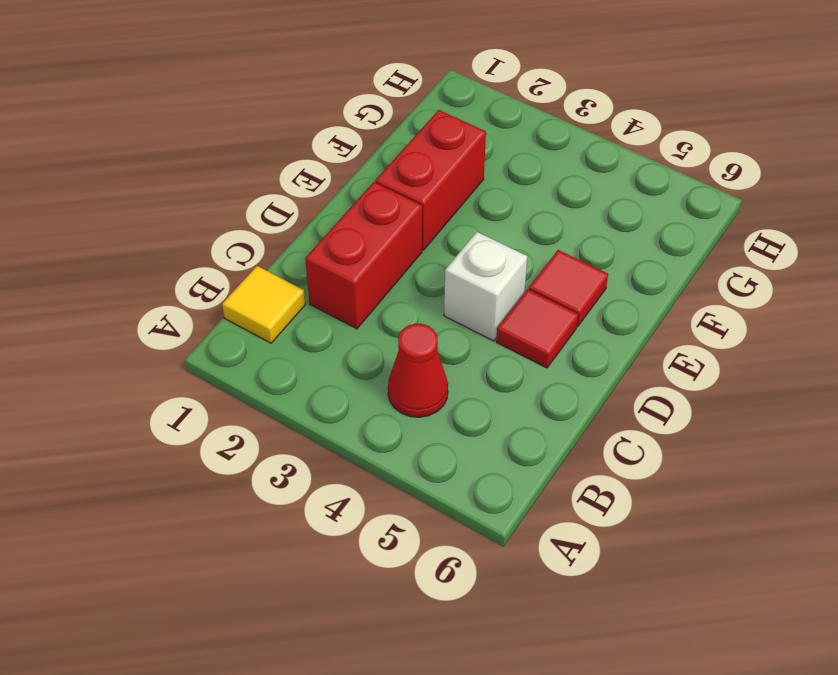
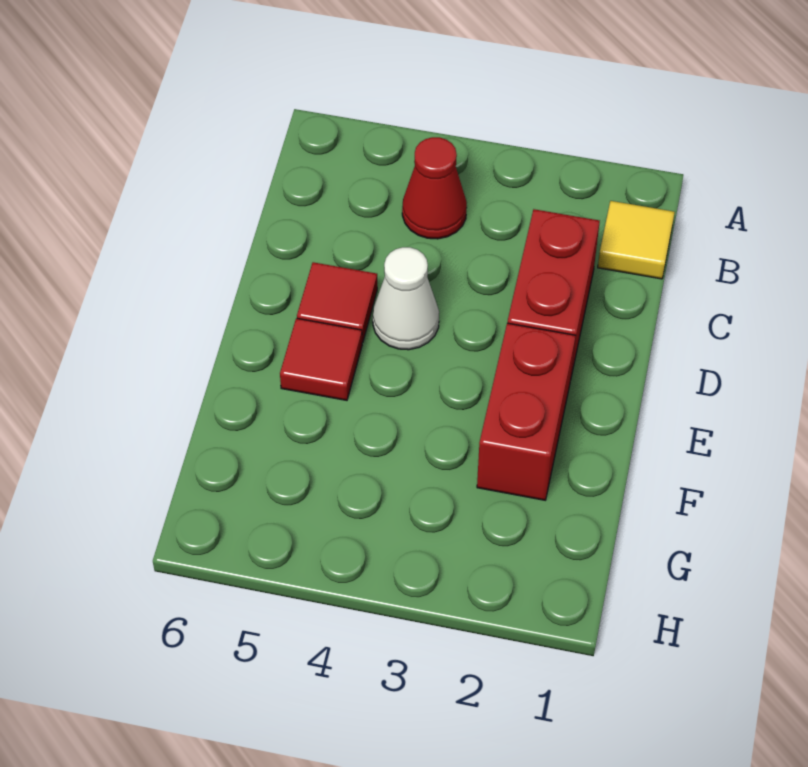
white brick D4 level 1 -> white cone D4 level 1

